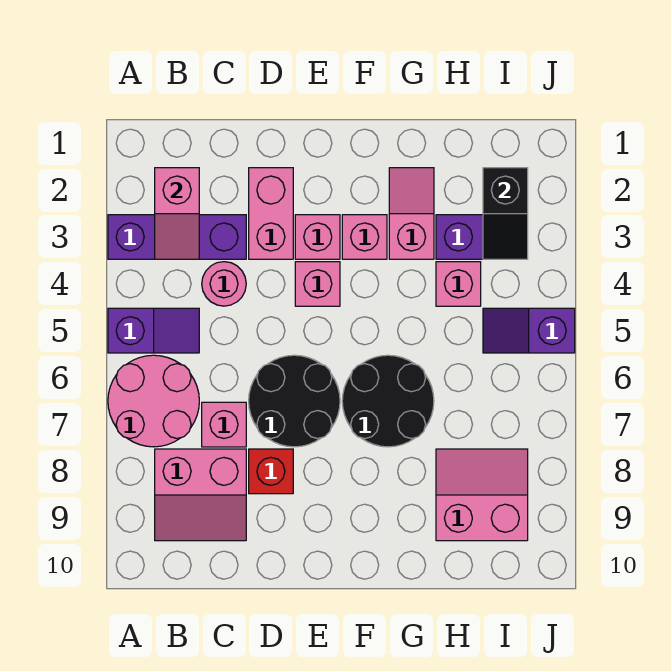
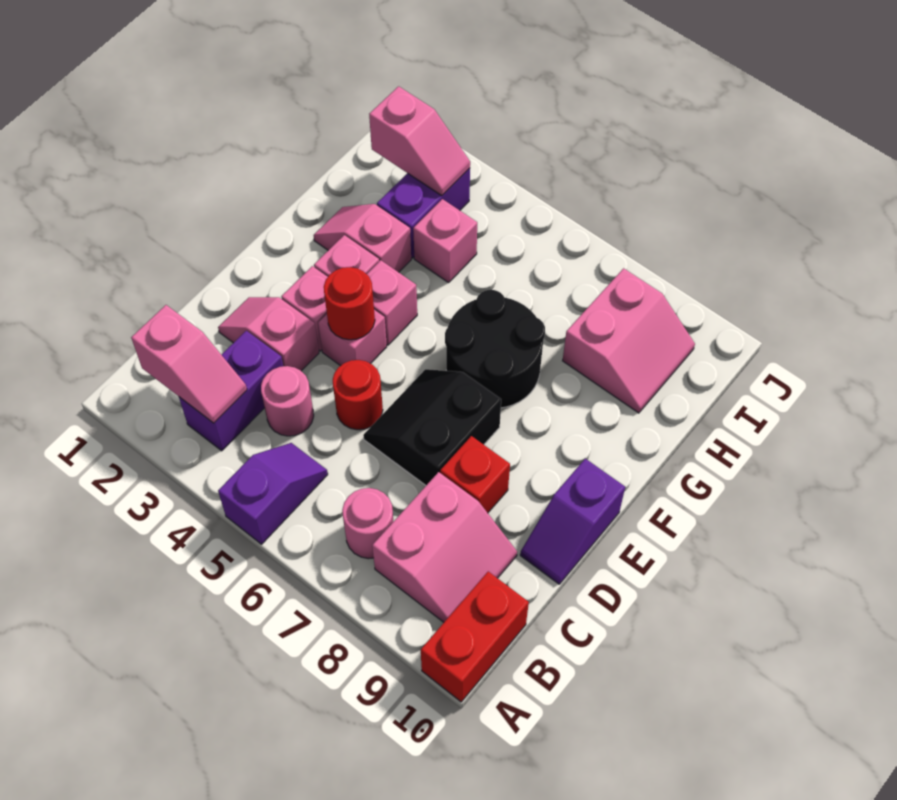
purple brick A3:C3 level 1 -> purple brick B3:C3 level 1
pink round brick A6:B7 level 1 -> pink round brick B7 level 1
none -> red brick A10:B10 level 1
pink brick C7 level 1 -> pink brick F4 level 1
pink brick D2:D3 level 1 -> pink slope D2:D3 level 1 top 3
none -> red round brick D5 level 1
black round brick D6:E7 level 1 -> black slope D6:E7 level 1 top 7
none -> red round brick E4 level 2
pink slope H8:I9 level 1 top 9 -> pink slope H8:I9 level 1 top 8
black slope I2:I3 level 2 top 2 -> pink slope I2:I3 level 2 top 2
purple slope I5:J5 level 1 top J -> purple slope D10:E10 level 1 top E

